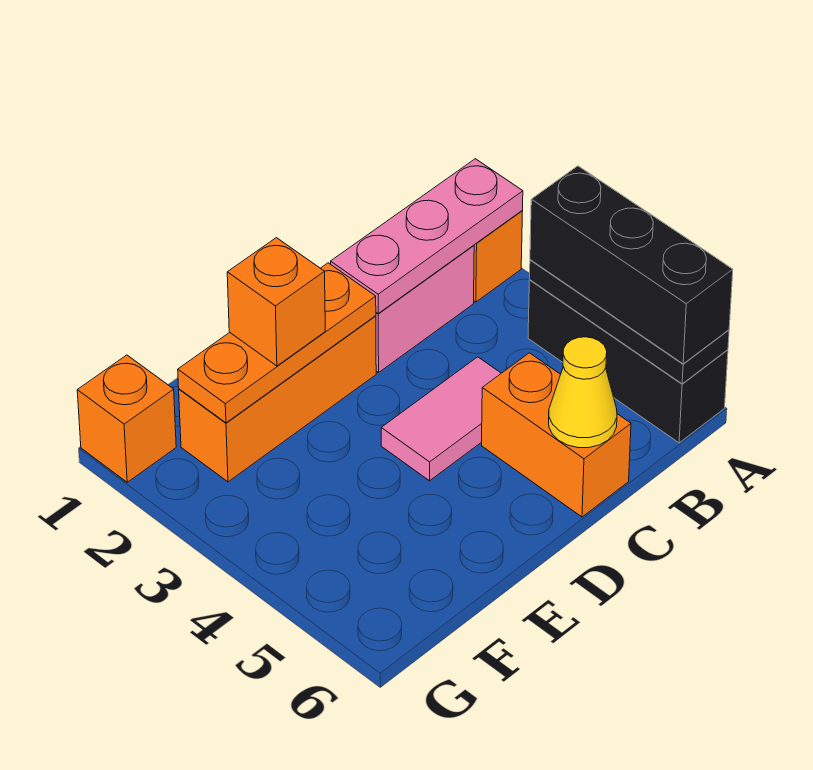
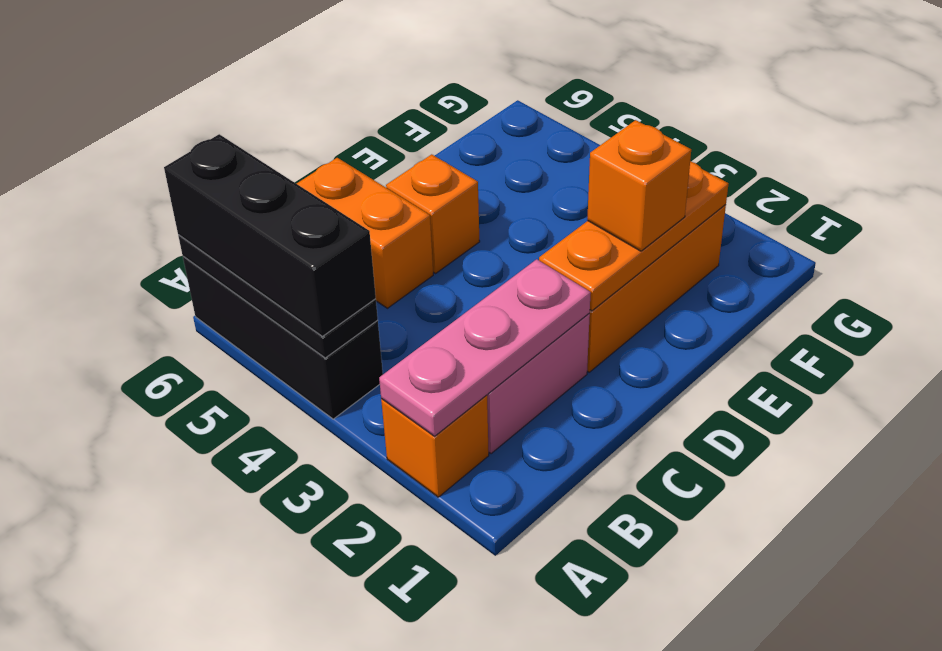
pink tile C4:D4 level 1 -> none
yellow cone C6 level 2 -> none
orange brick G1 level 1 -> orange brick D5 level 1

